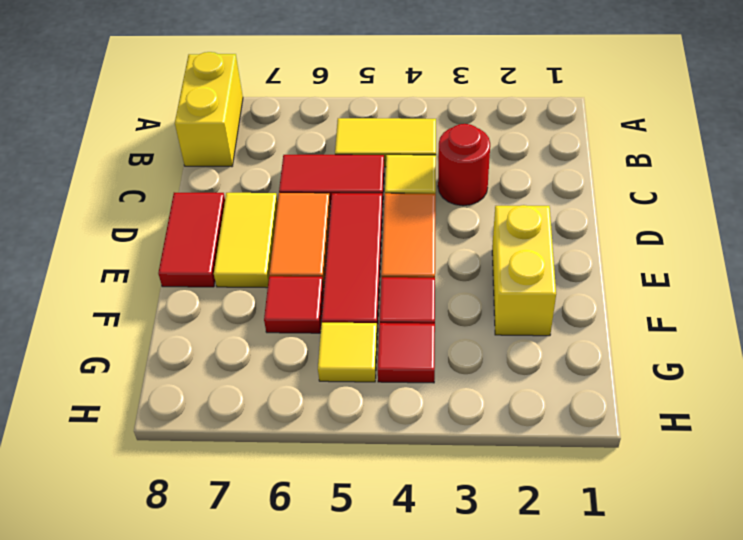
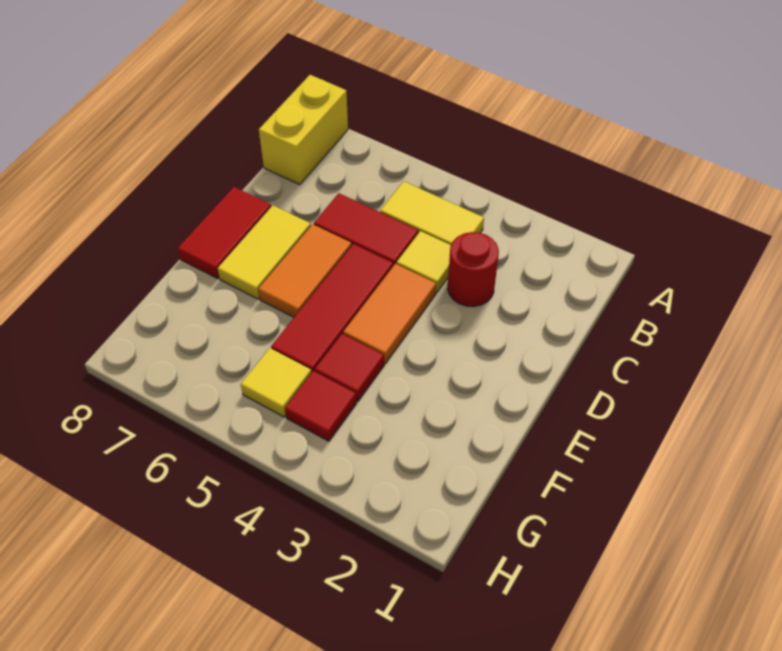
yellow brick E2:F2 level 1 -> none
red tile F6 level 1 -> none

